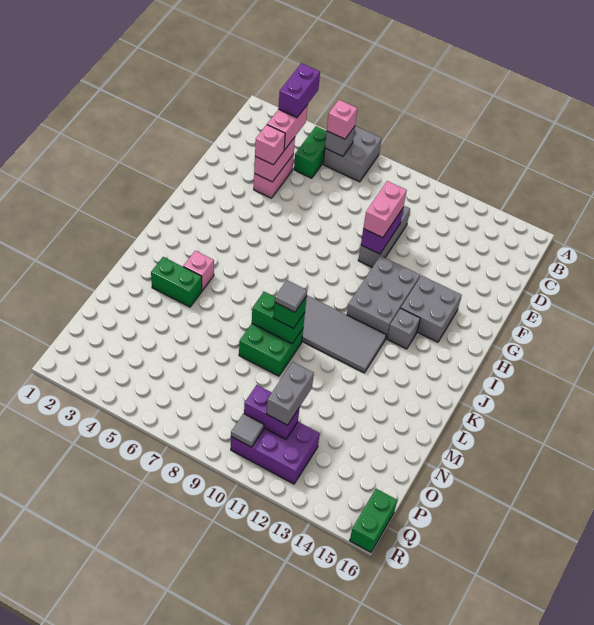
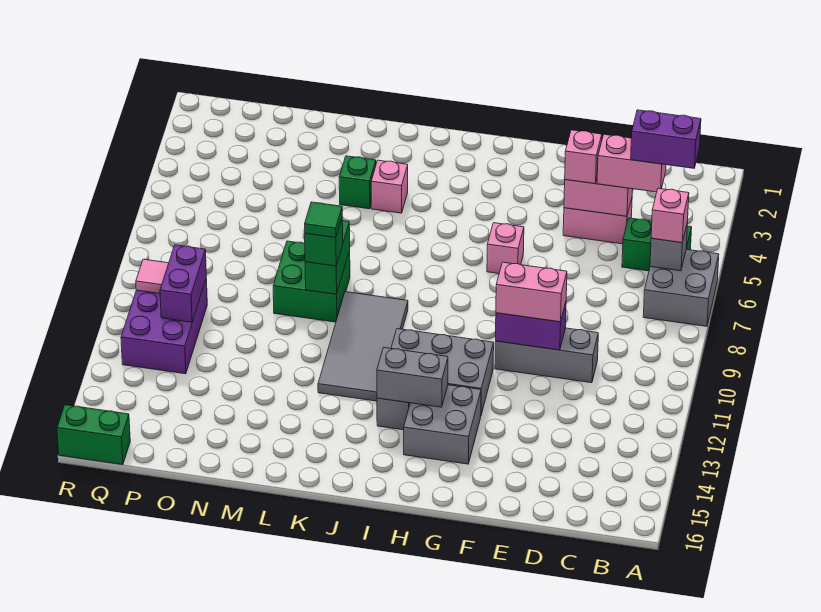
none -> pink brick G6 level 1
green brick L3:L4 level 1 -> green brick L4 level 1
grey tile L9 level 4 -> green tile L9 level 4
grey brick O11:P11 level 3 -> grey brick H13:I13 level 2
grey tile Q10 level 2 -> pink tile Q10 level 2

